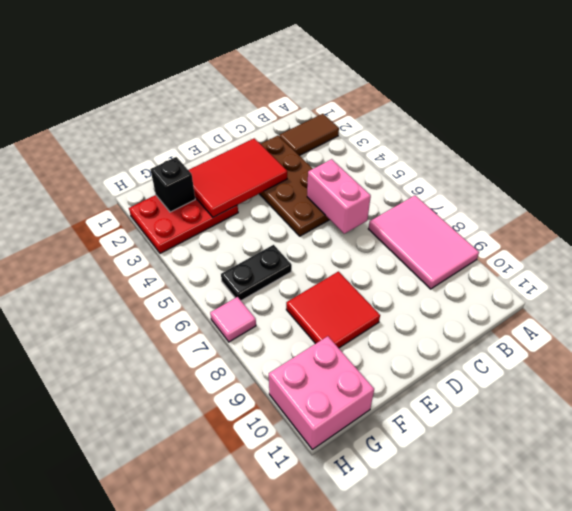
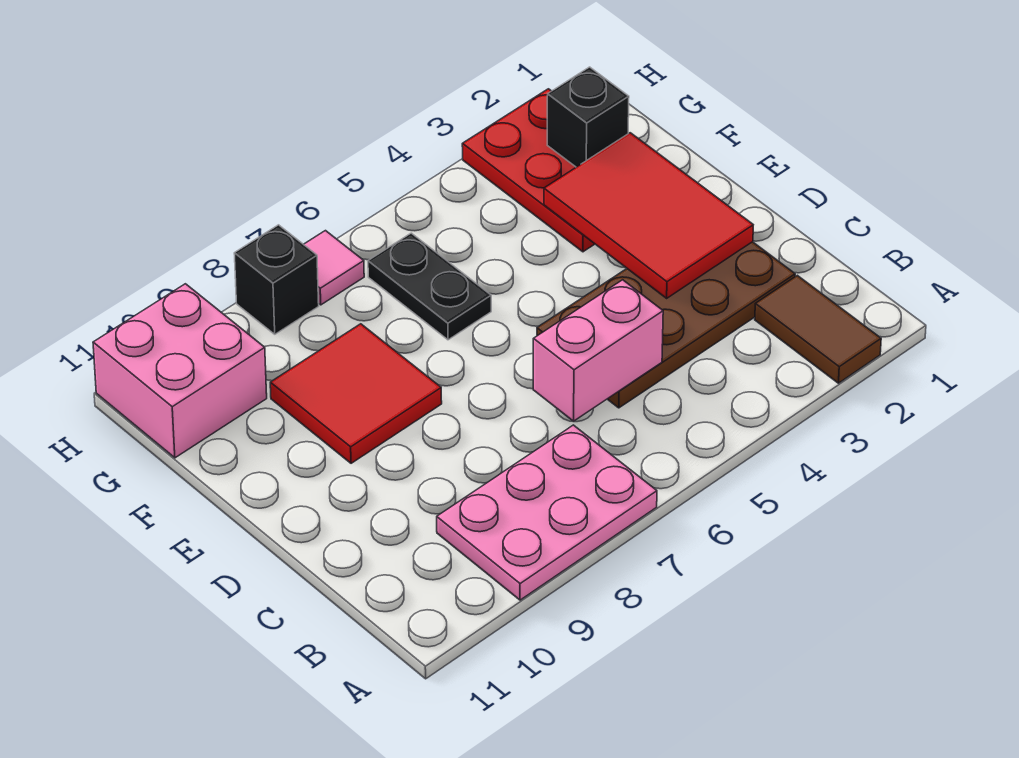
pink tile A7:B9 level 1 -> pink plate A7:B9 level 1
none -> black brick H8 level 1

